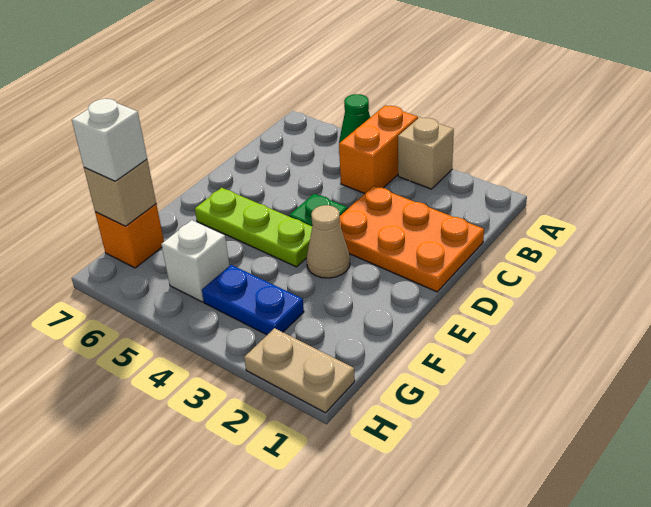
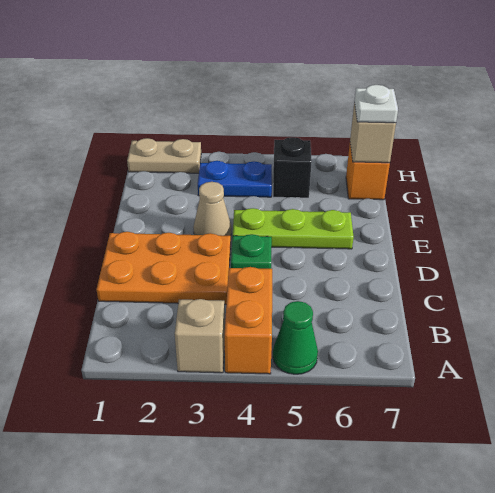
white brick G5 level 1 -> black brick G5 level 1
white brick G7 level 3 -> white plate G7 level 3

